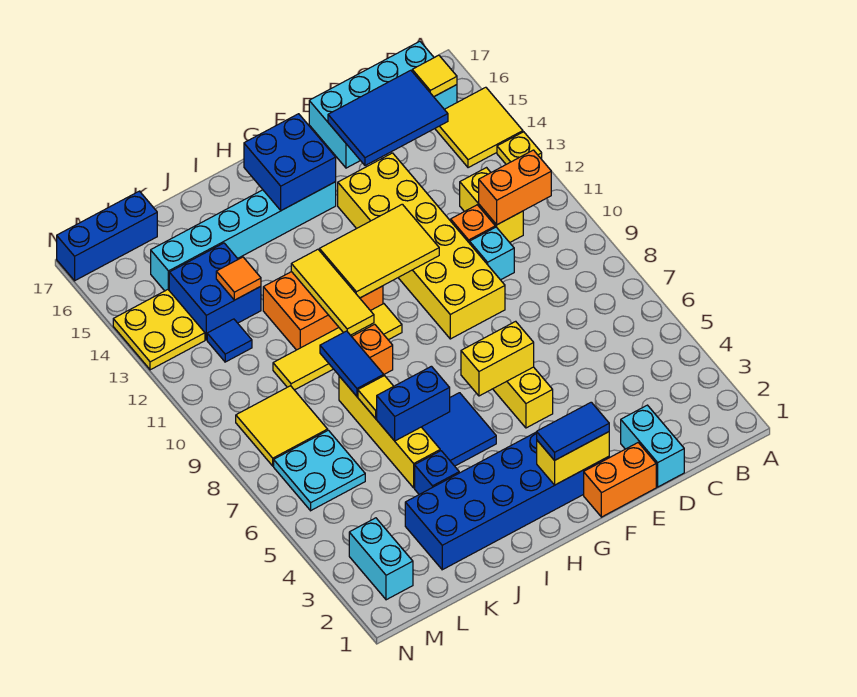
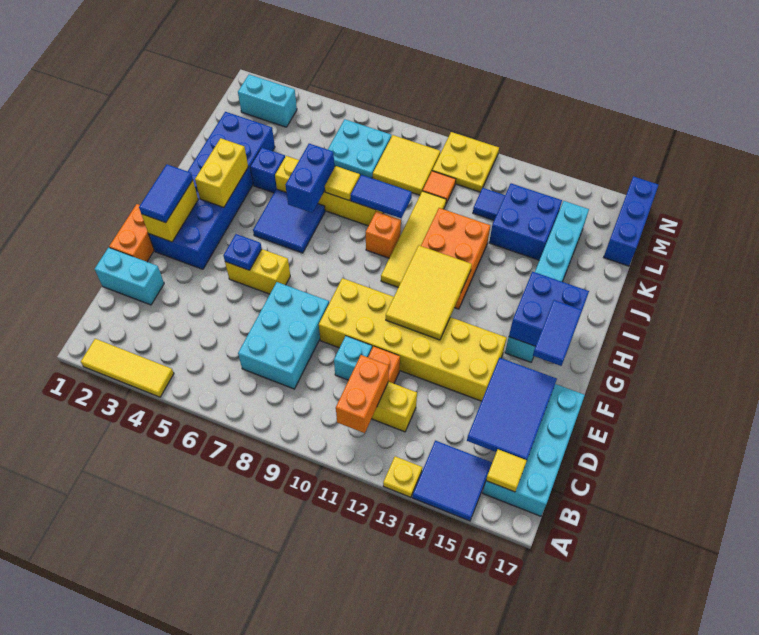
yellow tile A14:B15 level 1 -> blue tile A14:B15 level 1
none -> cyan brick C7:E8 level 1
none -> blue plate F5 level 2
yellow brick F6:G6 level 2 -> yellow brick H3:I3 level 2
none -> blue tile F16:G16 level 3
yellow tile I10:I12 level 2 -> yellow tile A2:A4 level 1
orange tile K13 level 2 -> orange tile L10 level 1
yellow plate M13:N14 level 1 -> yellow plate M10:N11 level 1

